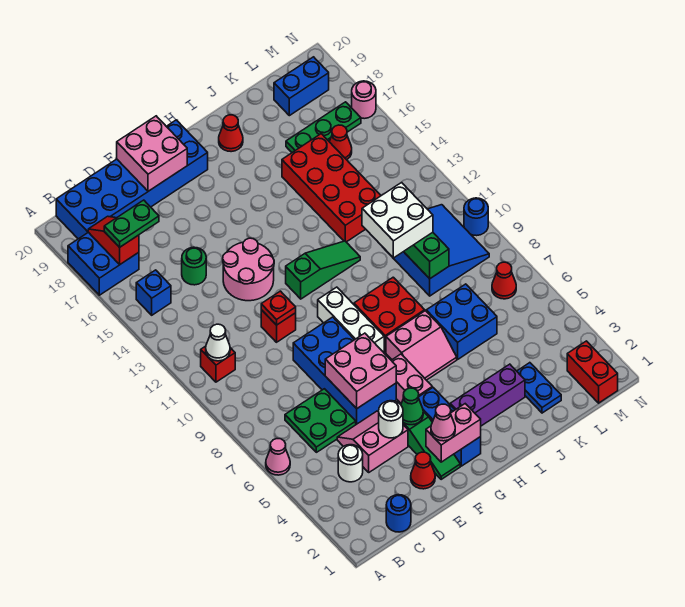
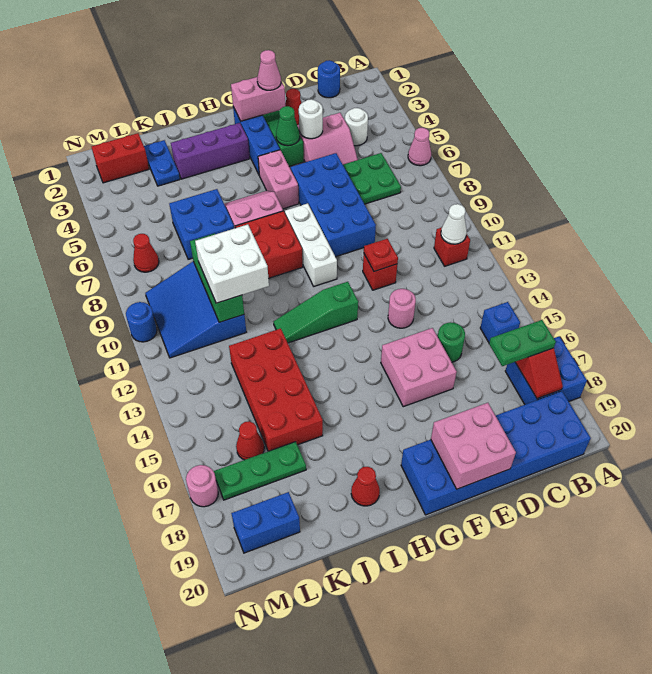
pink brick E6:F7 level 2 -> pink brick E15:F16 level 1
pink round brick E13:F14 level 1 -> pink round brick E13 level 1
red brick M1:M2 level 1 -> red brick L2:M2 level 1

